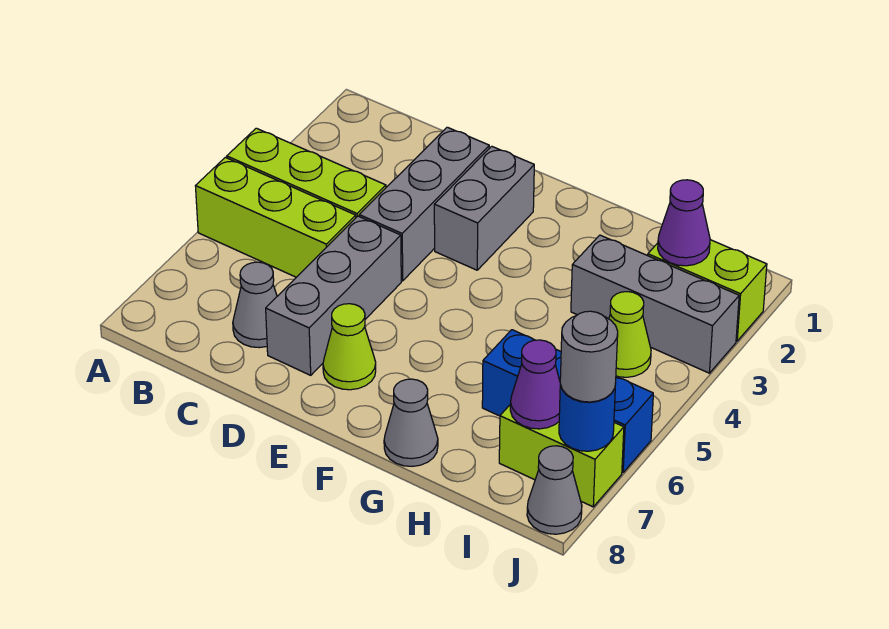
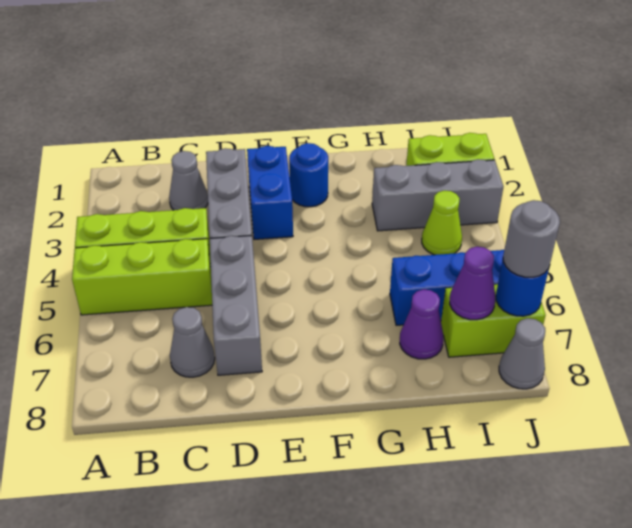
grey brick E2:E3 level 1 -> blue brick E2:E3 level 1
lime cone E7 level 1 -> none
none -> blue round brick F2 level 1
grey cone G8 level 1 -> grey cone C2 level 1
purple cone I2 level 2 -> purple cone H7 level 1

